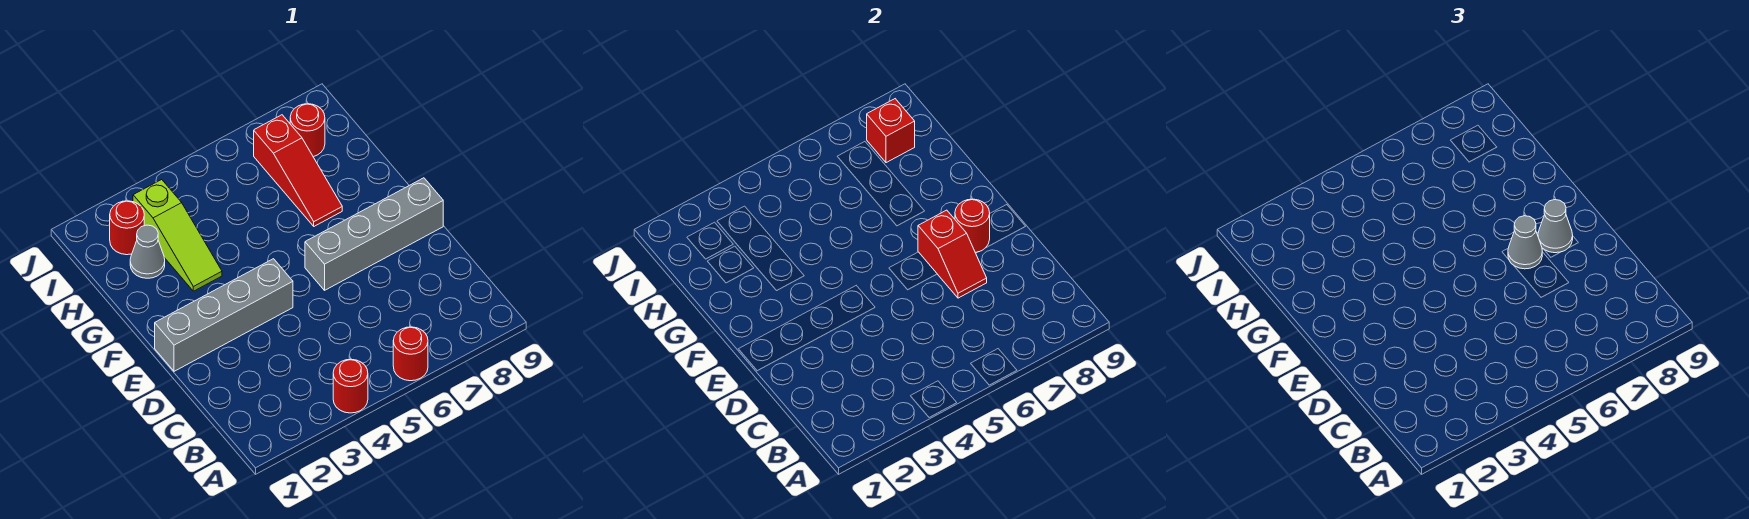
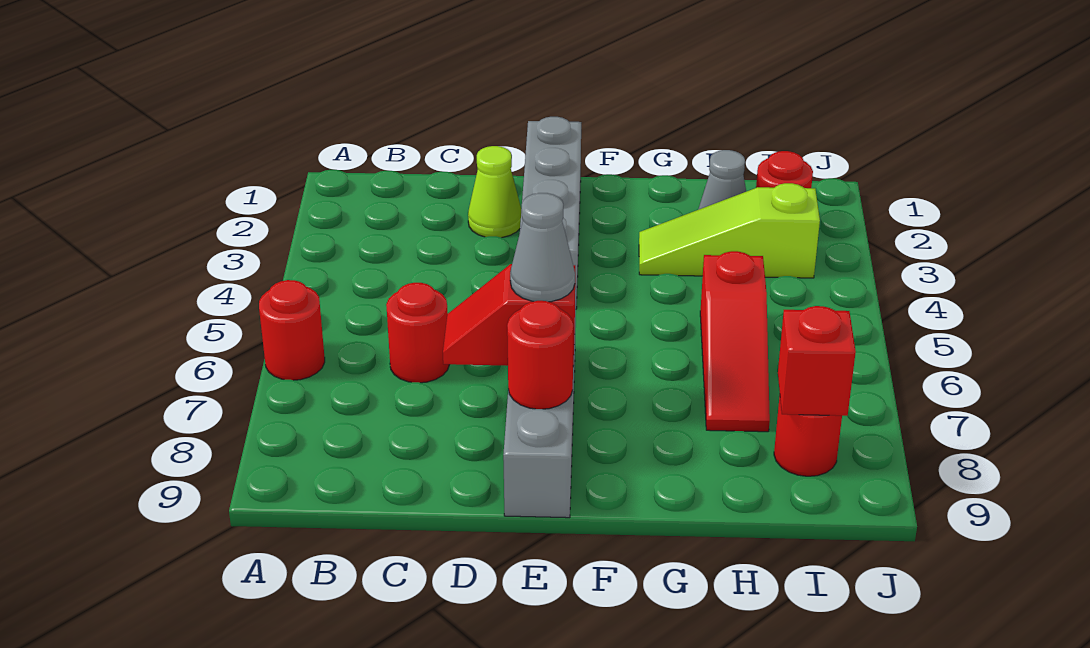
red round brick A4 level 1 -> red round brick C6 level 1
none -> lime cone D2 level 1
grey cone E8 level 3 -> none
red slope G7:I7 level 1 top I -> red slope H5:H7 level 1 top 5

